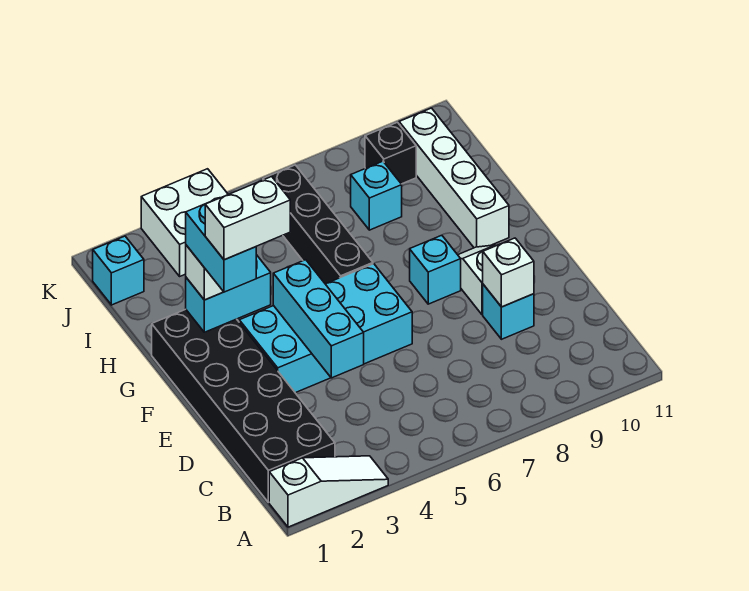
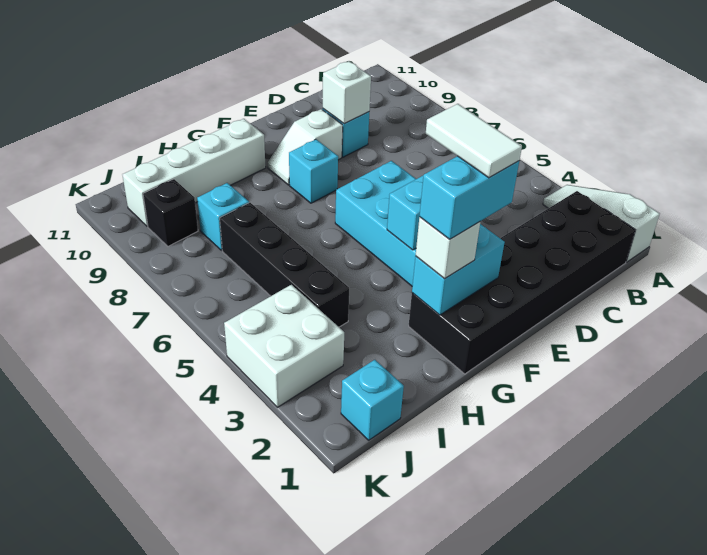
white brick F2:F3 level 5 -> white tile F2:F3 level 5
cyan brick G2:G3 level 2 -> cyan brick F2:G2 level 2
black brick G6:J6 level 1 -> black brick I4:I7 level 1

